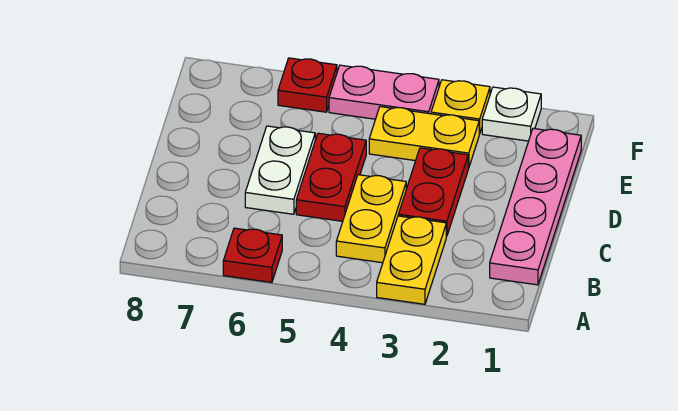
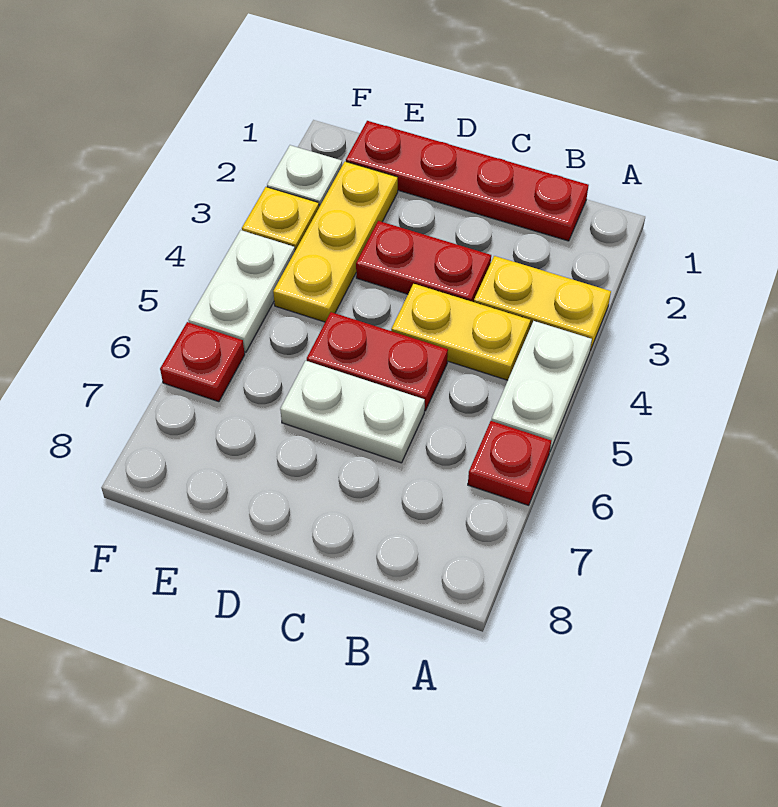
none -> white plate A4:A5 level 1
pink plate B1:E1 level 1 -> red plate B1:E1 level 1
yellow plate E3:E4 level 1 -> yellow plate E2:E4 level 1
pink plate F4:F5 level 1 -> white plate F4:F5 level 1

